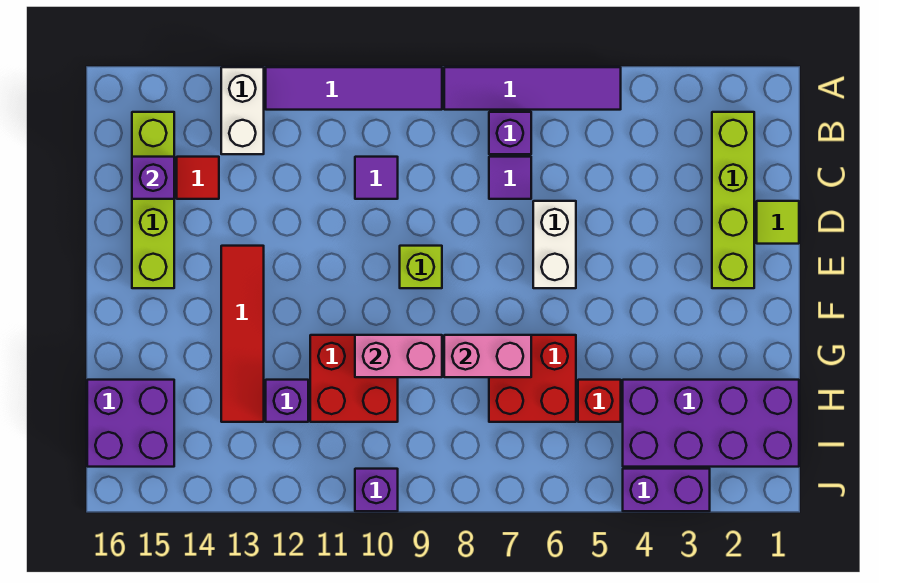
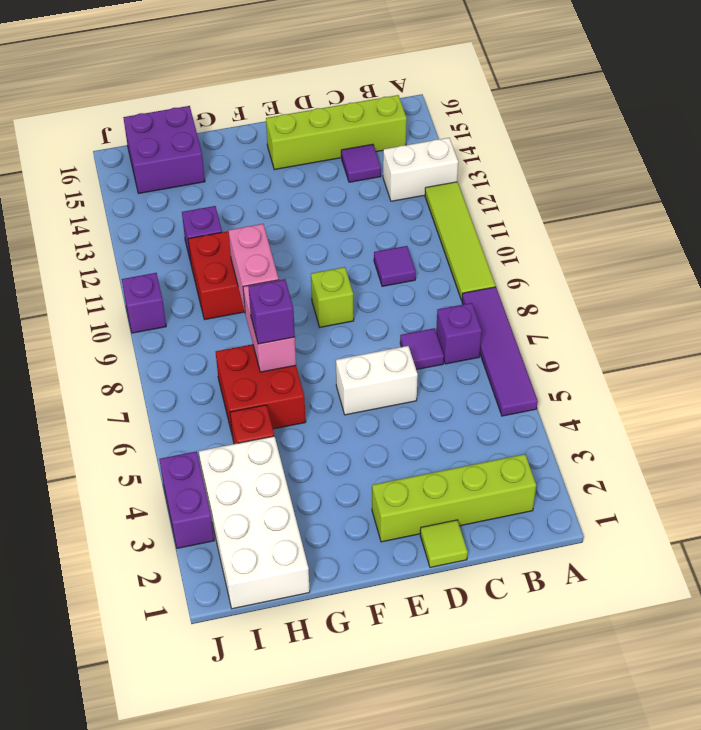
purple tile A9:A12 level 1 -> lime tile A9:A12 level 1
red tile C14 level 1 -> purple tile C14 level 1
purple brick C15 level 2 -> purple brick G7 level 3
red tile E13:H13 level 1 -> none
purple brick H1:I4 level 1 -> white brick H1:I4 level 1

